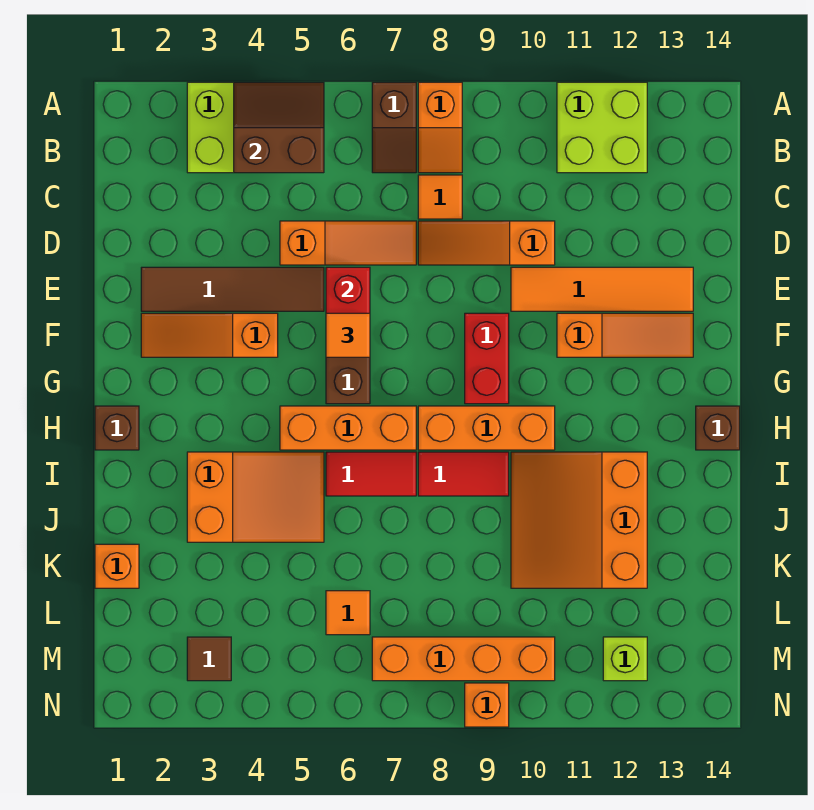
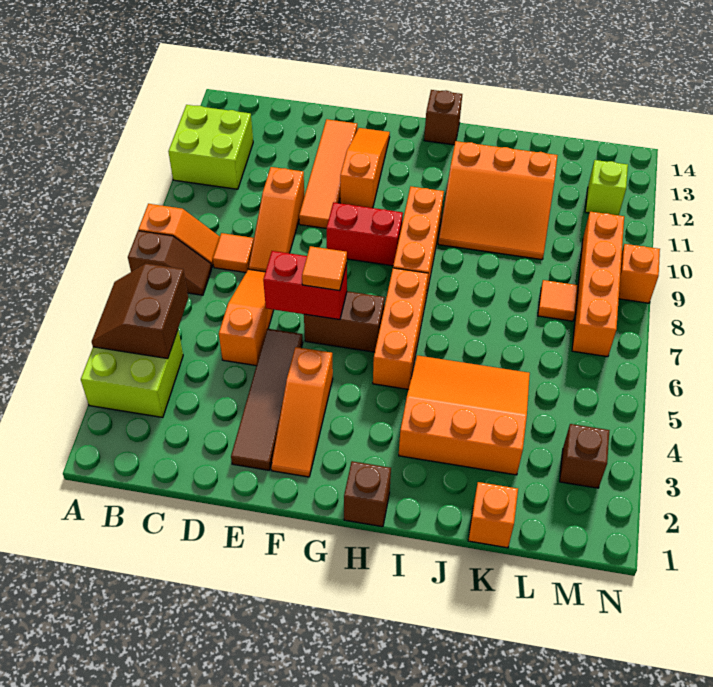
orange slope I3:J5 level 1 top 3 -> orange slope I3:K5 level 1 top 3
red tile I6:I7 level 1 -> none
red tile I8:I9 level 1 -> none
orange tile L6 level 1 -> orange tile L8 level 1
brown tile M3 level 1 -> brown brick M3 level 1

